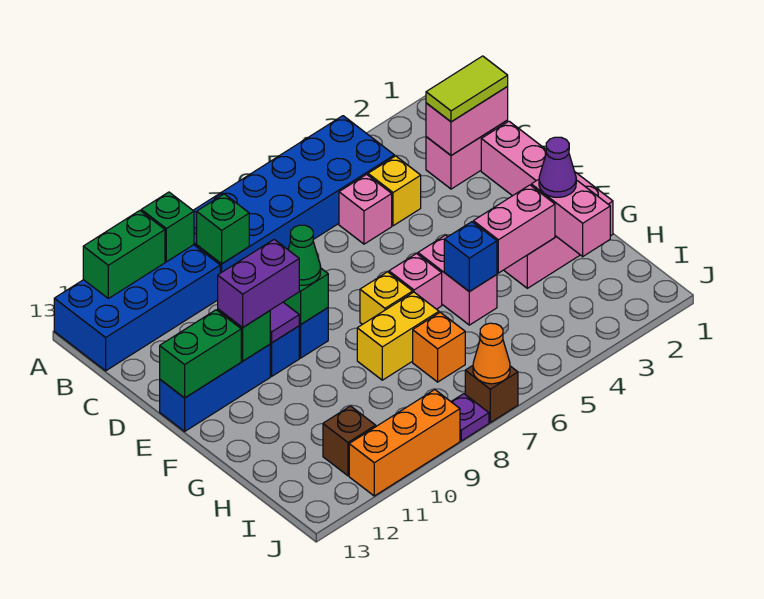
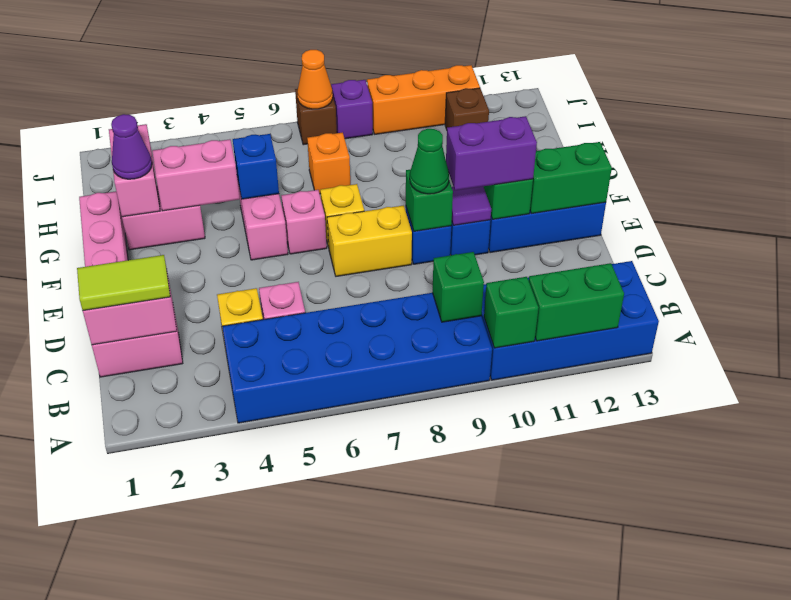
yellow brick G7:G8 level 1 -> yellow brick E7:E8 level 1
purple plate J8 level 1 -> purple brick J8 level 1

